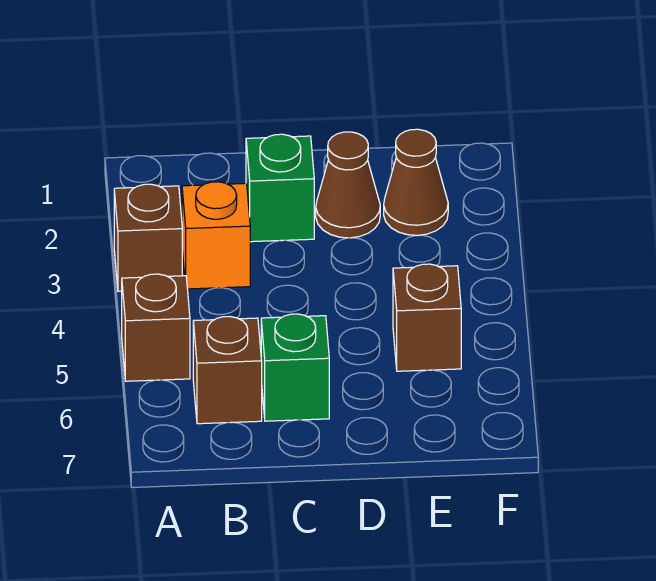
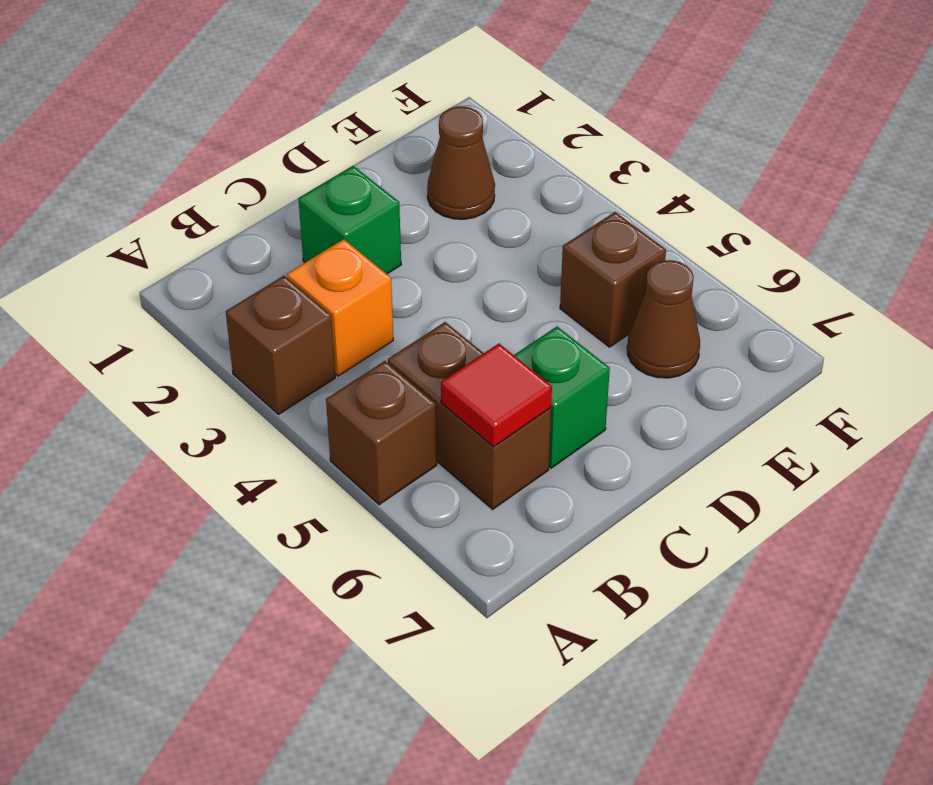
brown brick B6 level 1 -> brown brick B5:B6 level 1
none -> red tile B6 level 2
brown cone D2 level 1 -> brown cone E6 level 1

